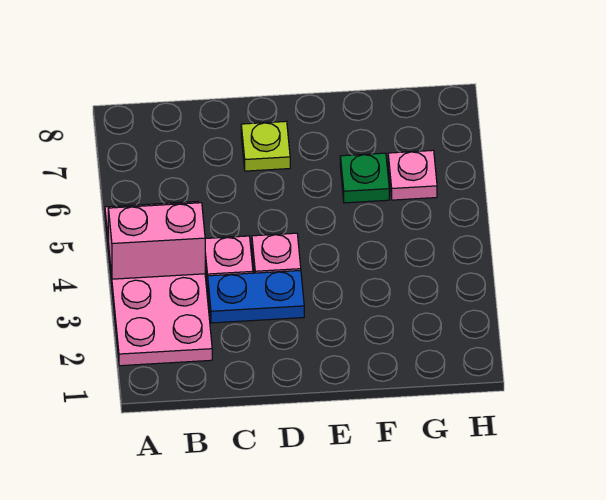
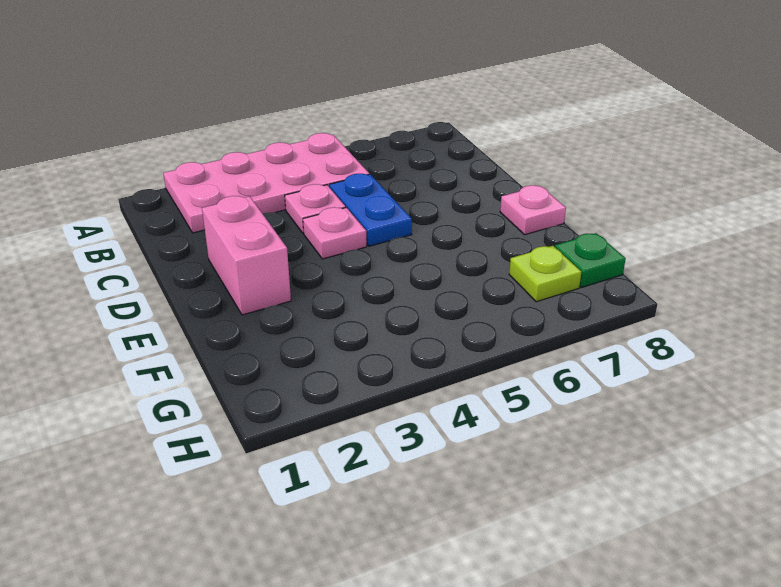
pink brick A4:B4 level 2 -> pink brick D2:E2 level 1
blue plate C3:D3 level 1 -> blue plate C5:D5 level 1
lime plate D7 level 1 -> lime plate G7 level 1
green plate F6 level 1 -> green plate G8 level 1
pink plate G6 level 1 -> pink plate E8 level 1

